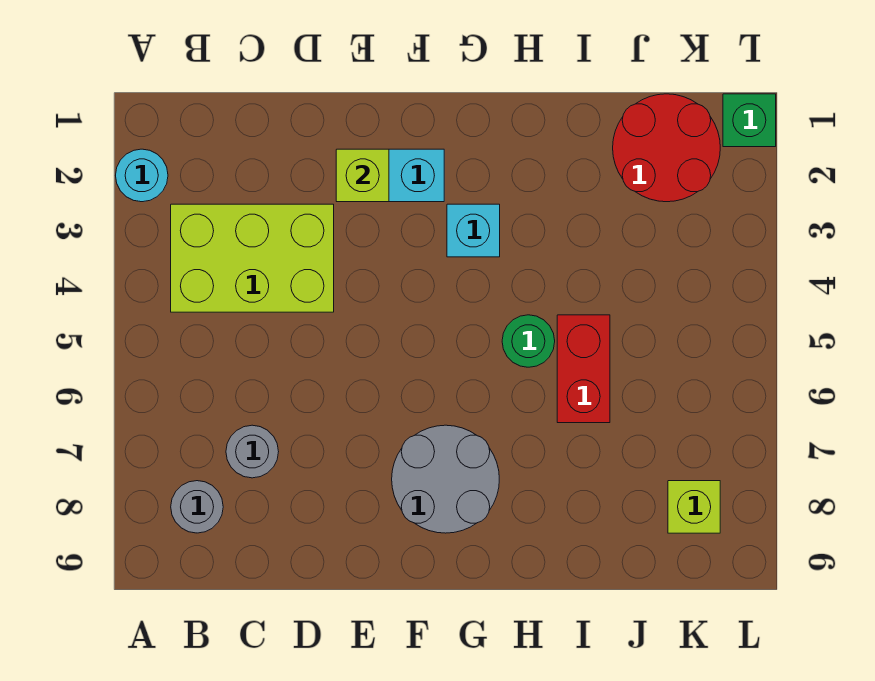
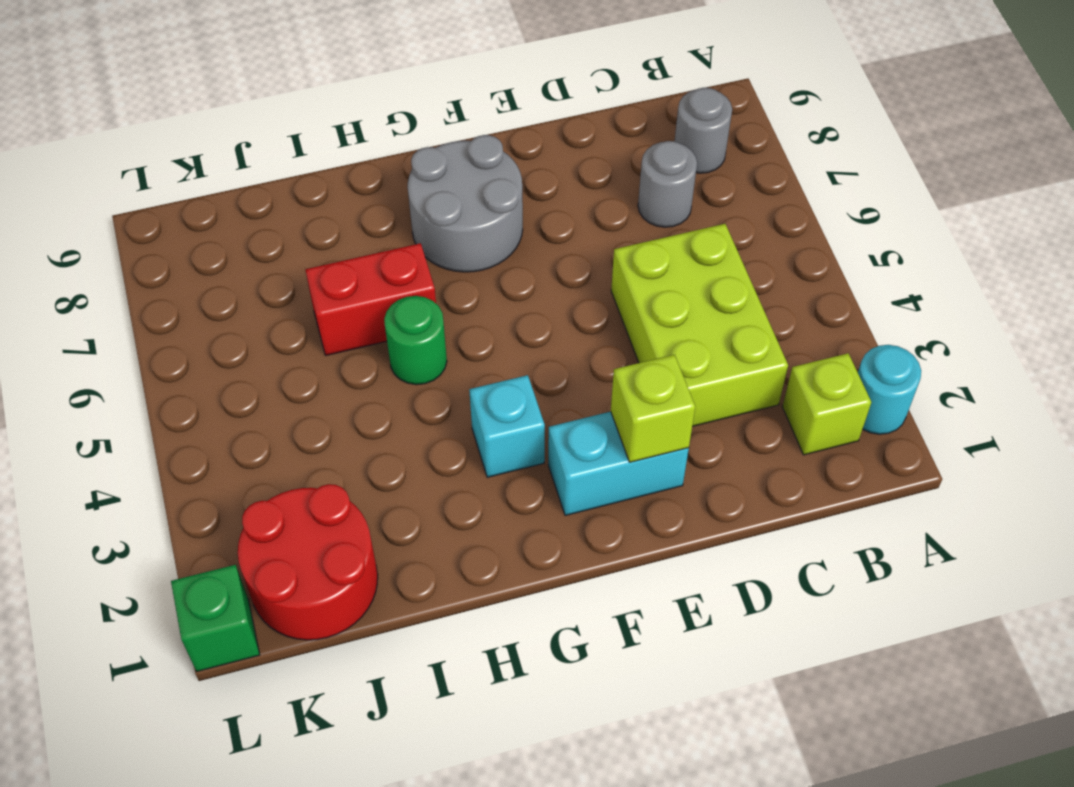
lime brick B3:D4 level 1 -> lime brick C3:D5 level 1
red brick I5:I6 level 1 -> red brick H6:I6 level 1
lime brick K8 level 1 -> lime brick B2 level 1

